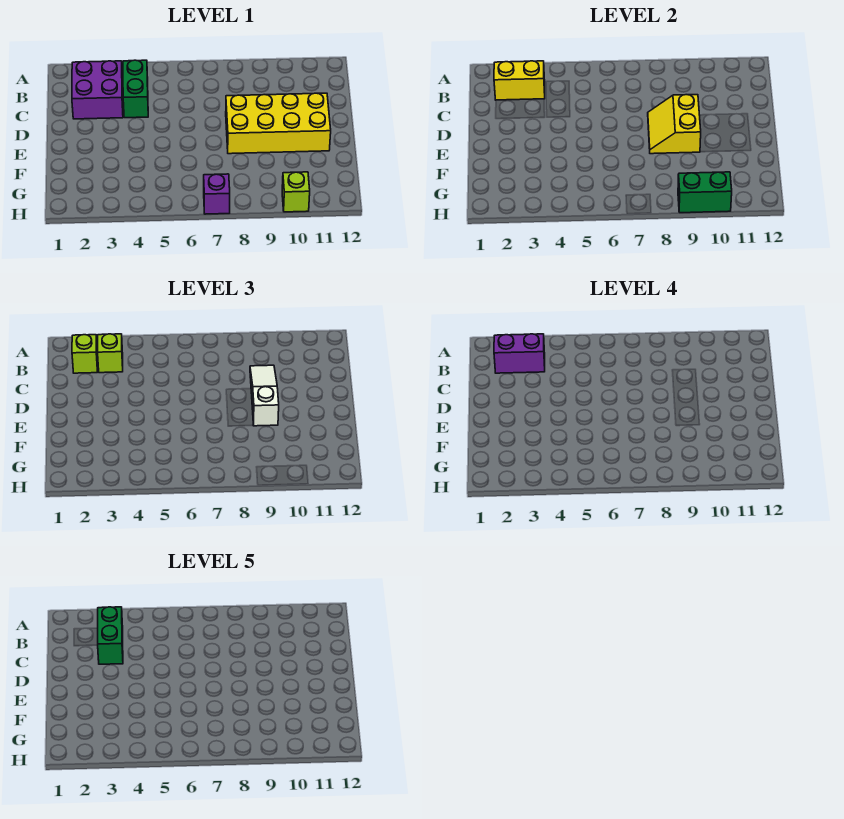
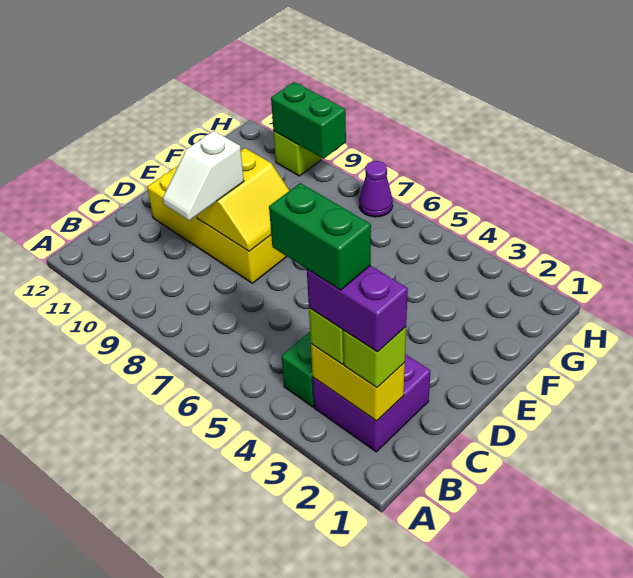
green brick B3:C3 level 5 -> green brick B3:B4 level 5
white slope C9:E9 level 3 top E -> white slope C9:D9 level 3 top D
purple brick H7 level 1 -> purple cone H7 level 1

